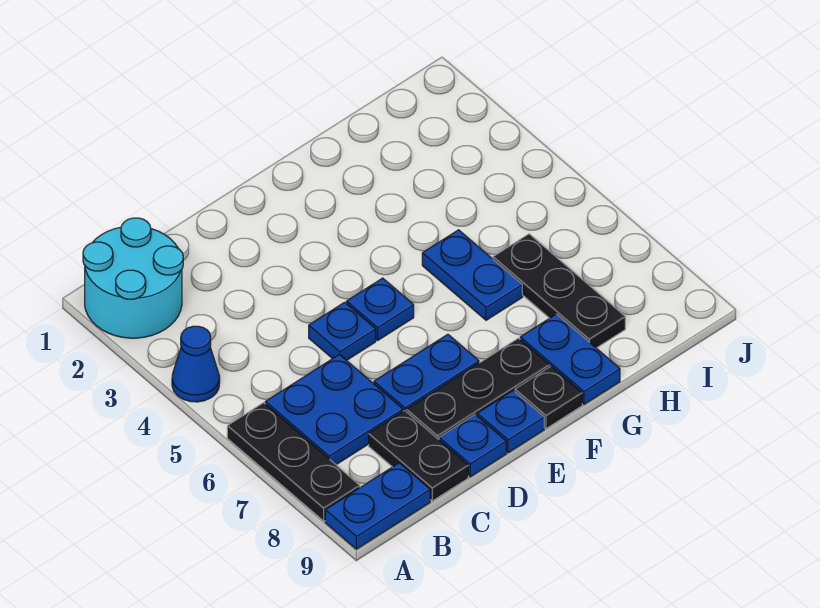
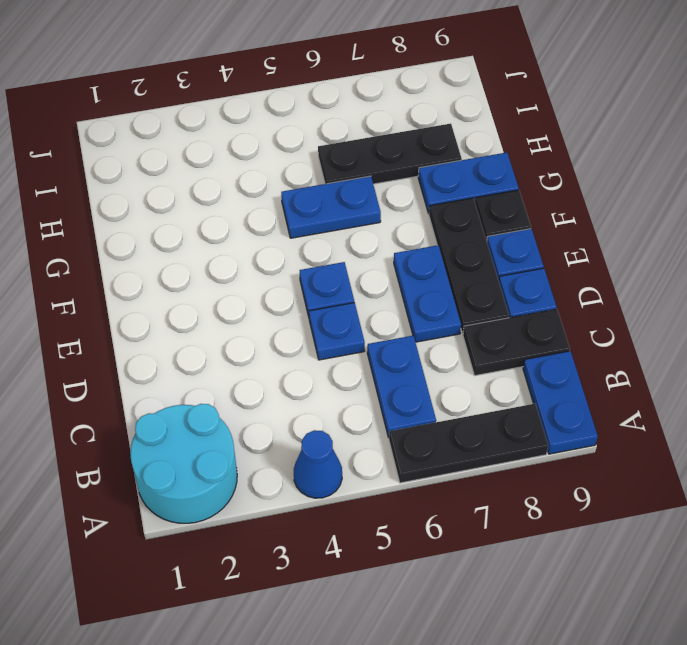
blue plate B6:C7 level 1 -> blue plate B6:C6 level 1

